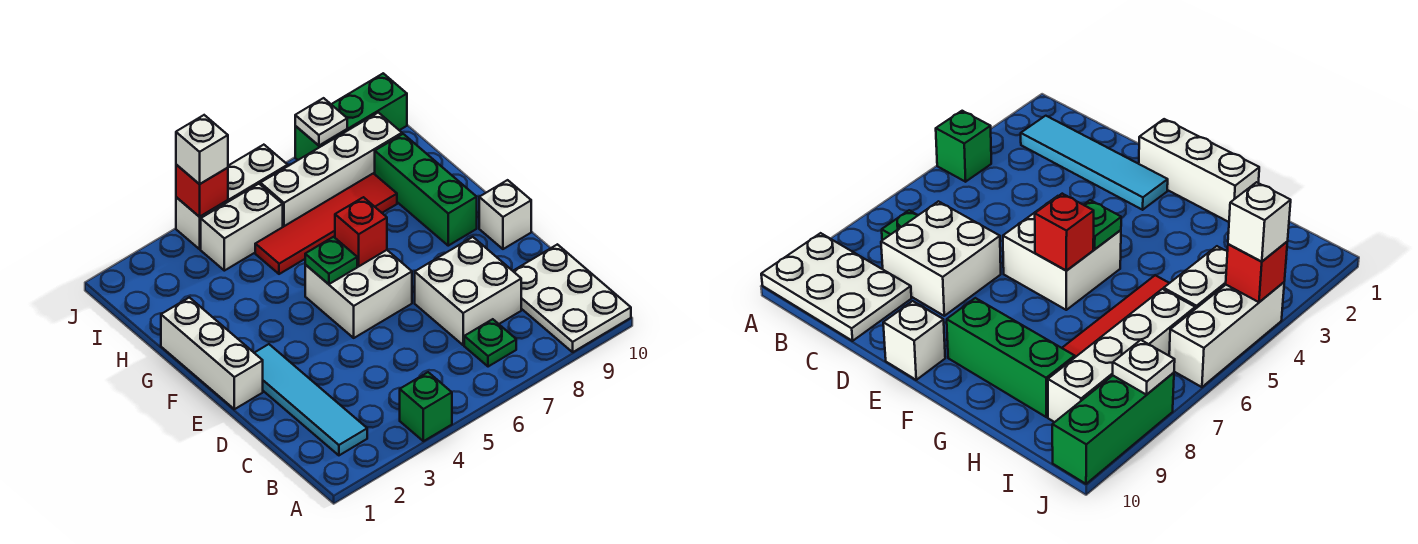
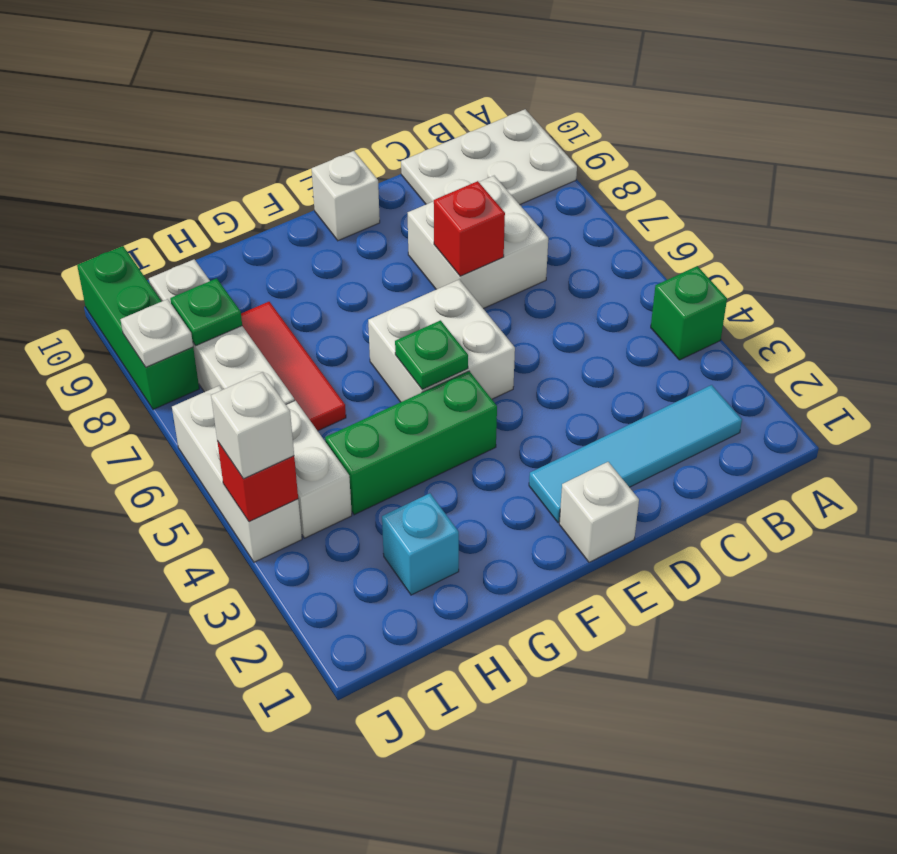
green plate B7 level 1 -> green plate I8 level 2
white brick E1:G1 level 1 -> white brick E1 level 1
red brick F6 level 2 -> red brick D7 level 2
green brick F9:H9 level 1 -> green brick F4:H4 level 1
none -> cyan brick H2 level 1
red tile H5:H8 level 1 -> red tile H6:H8 level 1

